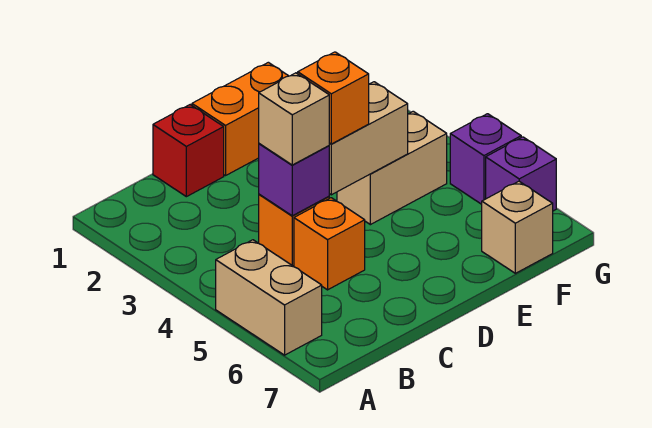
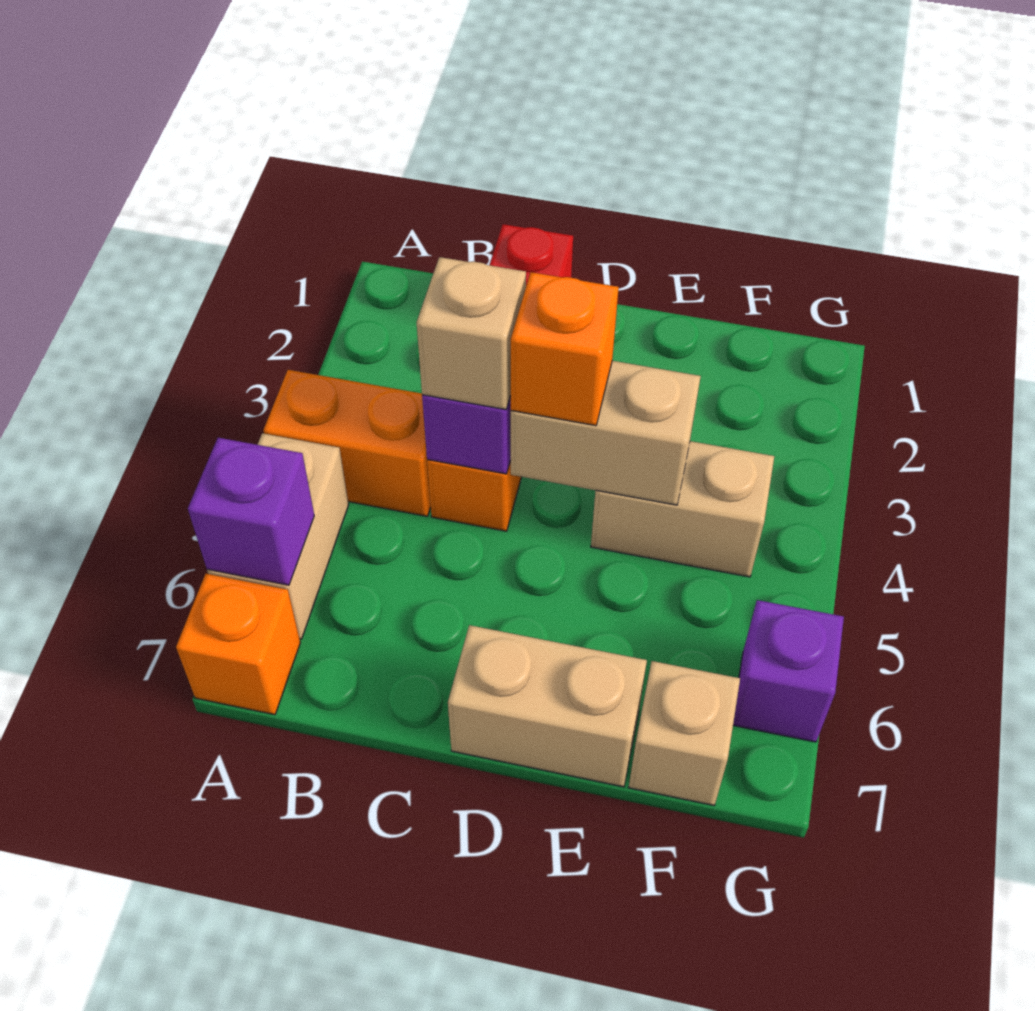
orange brick C5 level 1 -> orange brick A7 level 1
orange brick D1:E1 level 1 -> orange brick A4:B4 level 1
none -> tan brick D7:E7 level 1
purple brick G5 level 1 -> purple brick A6 level 2

